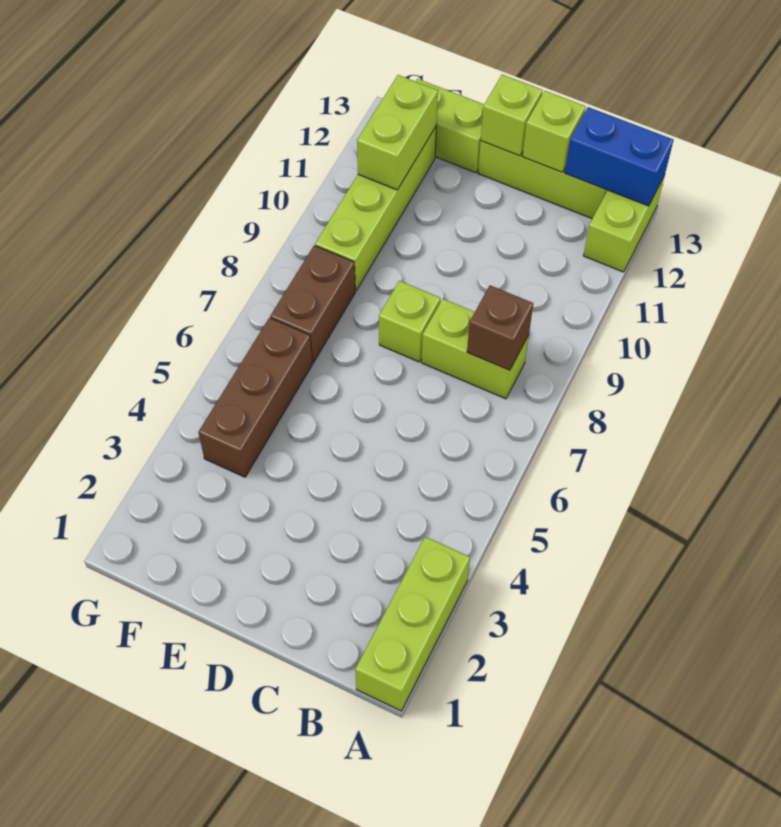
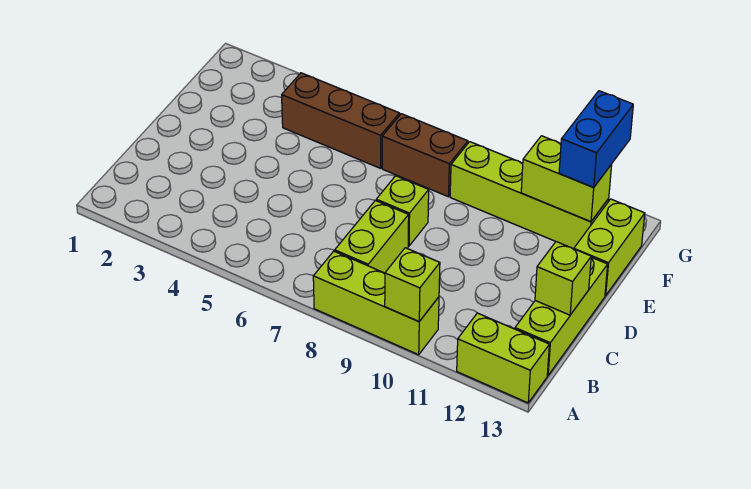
lime brick A1:A3 level 1 -> lime brick A8:A10 level 1
blue brick A13:B13 level 2 -> blue brick F12:G12 level 3
brown brick B8 level 2 -> none
lime brick D13 level 2 -> lime brick A10 level 2

